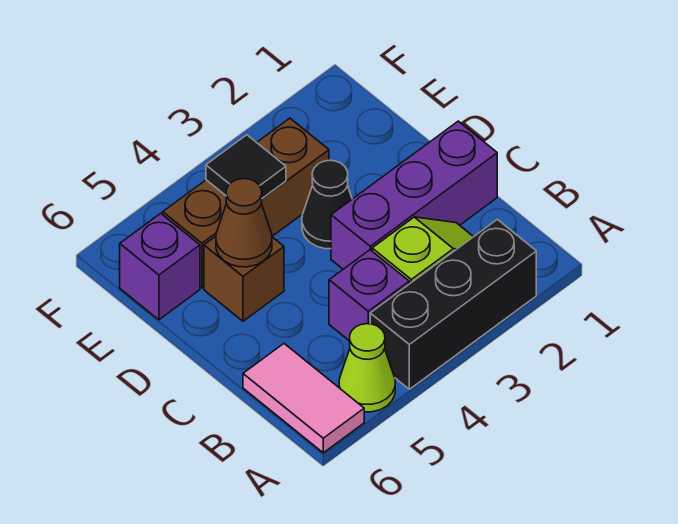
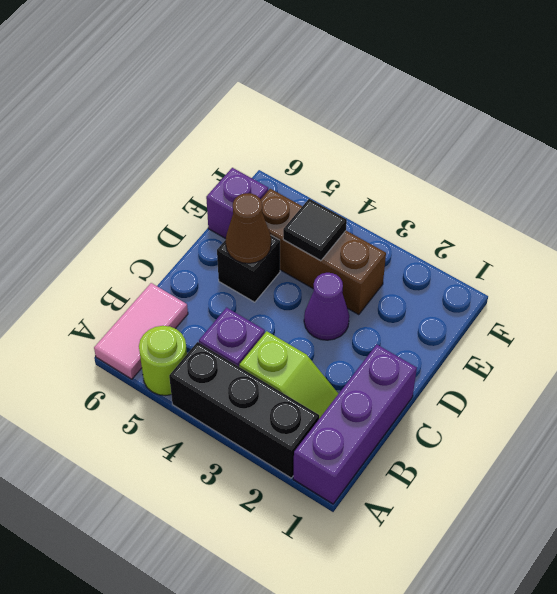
lime cone A5 level 1 -> lime round brick A5 level 1
purple brick C1:C3 level 1 -> purple brick A1:C1 level 1
black cone D3 level 1 -> purple cone D3 level 1
brown brick D5 level 1 -> black brick D5 level 1

